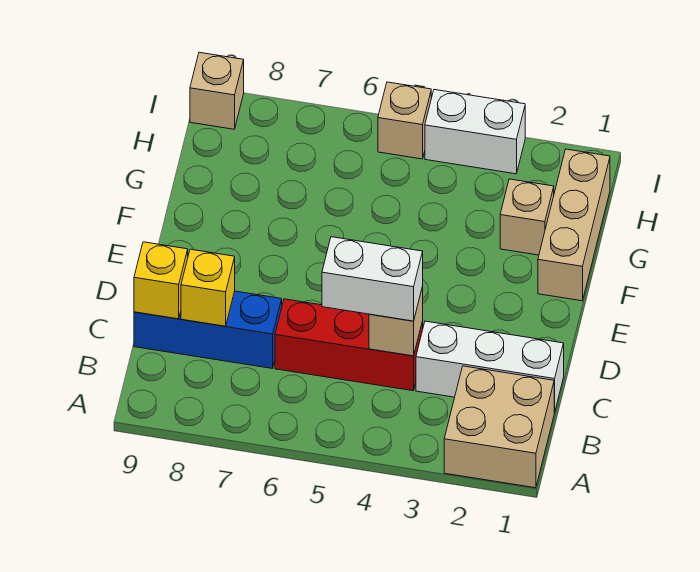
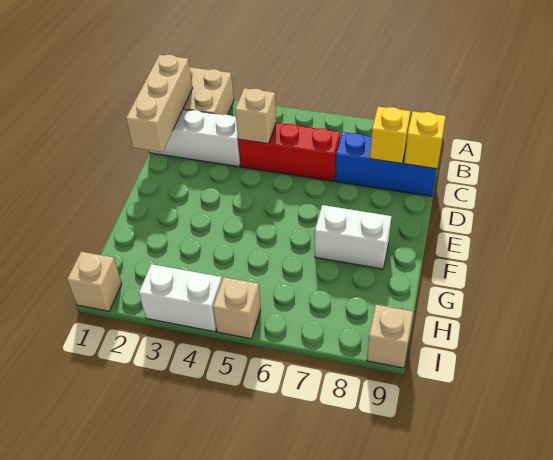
white brick C4:C5 level 3 -> white brick F7:F8 level 1
tan brick F1:H1 level 1 -> tan brick B1:D1 level 2
tan brick G2 level 1 -> tan brick I1 level 1

